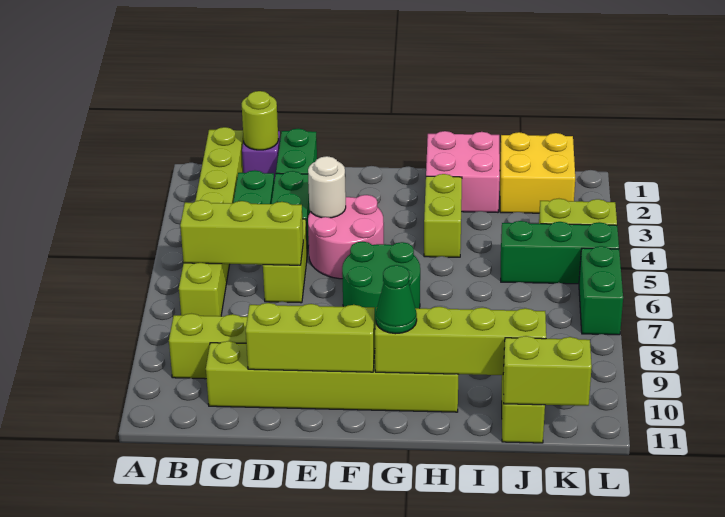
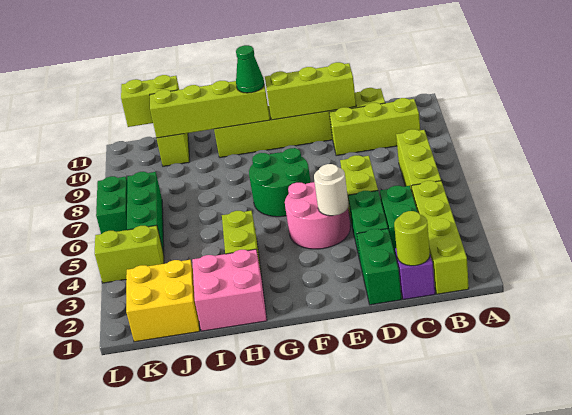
lime brick B6:D6 level 2 -> none
green brick J5:L5 level 1 -> green brick K5:K7 level 1

